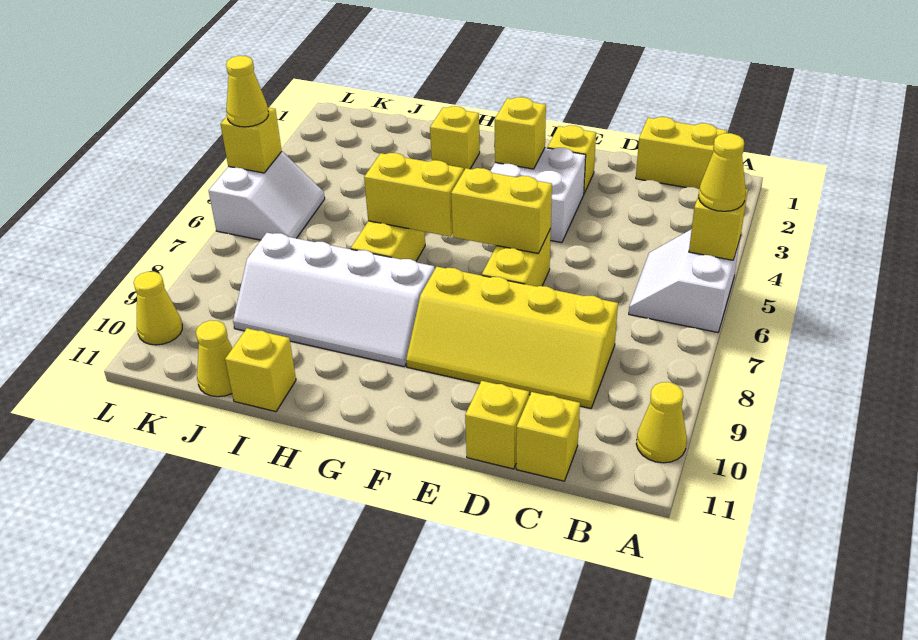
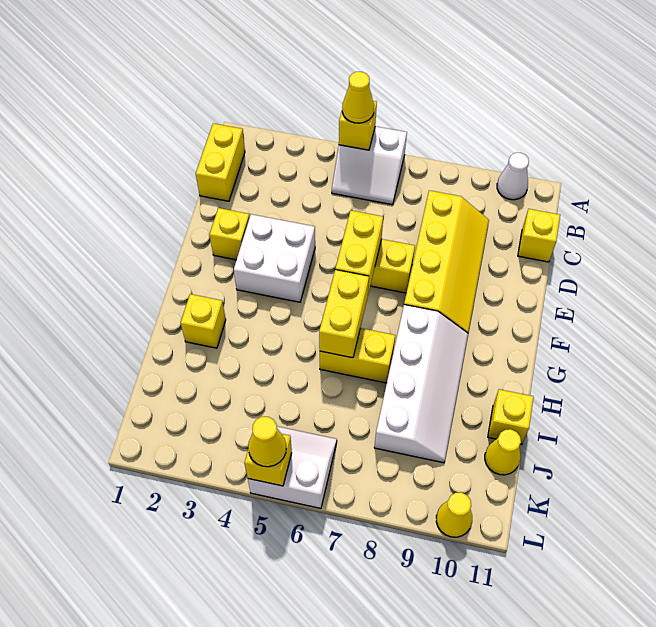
yellow cone A10 level 1 -> white cone A10 level 1
yellow brick D11 level 1 -> none
yellow brick F3 level 2 -> none

